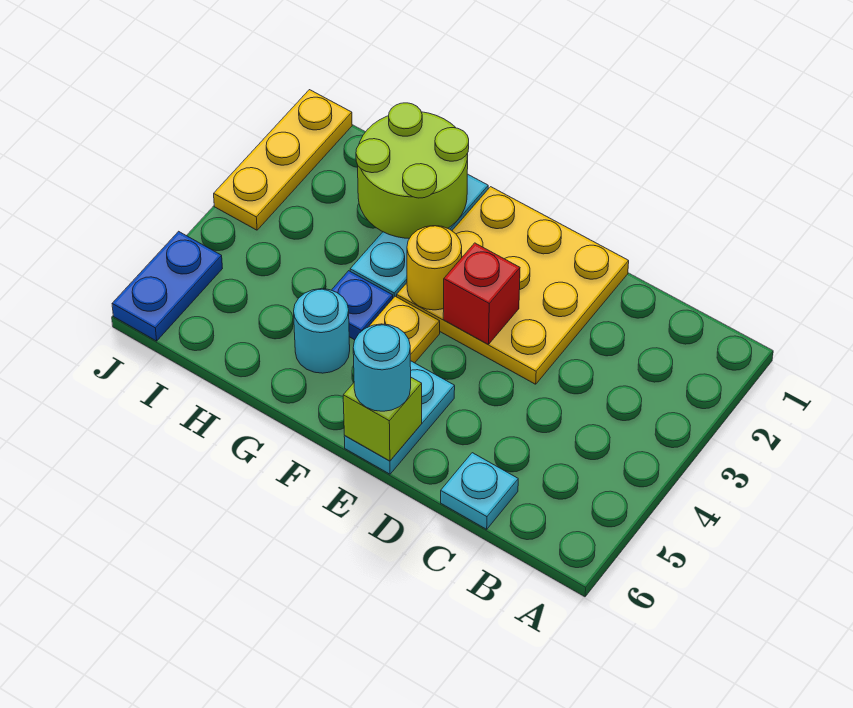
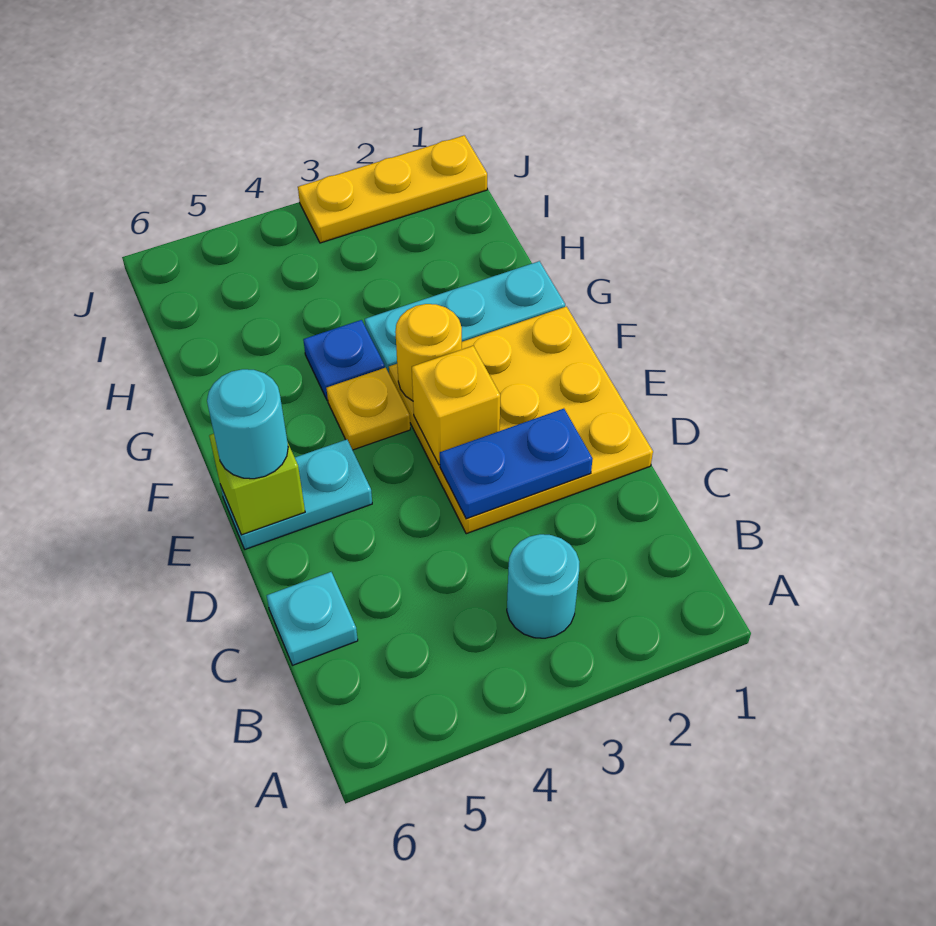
red brick E3 level 2 -> yellow brick E3 level 2
lime round brick G1:H2 level 2 -> none
cyan round brick G5 level 1 -> cyan round brick B3 level 1
blue plate J5:J6 level 1 -> blue plate D2:D3 level 2

